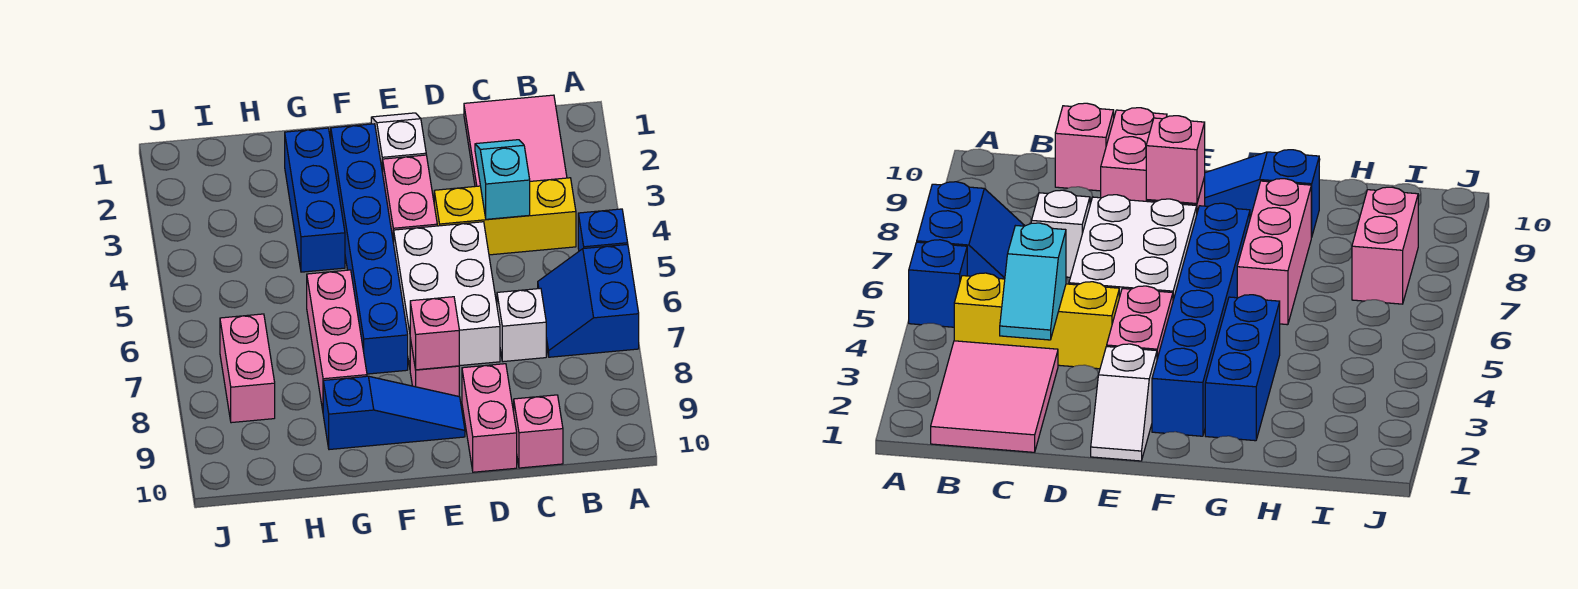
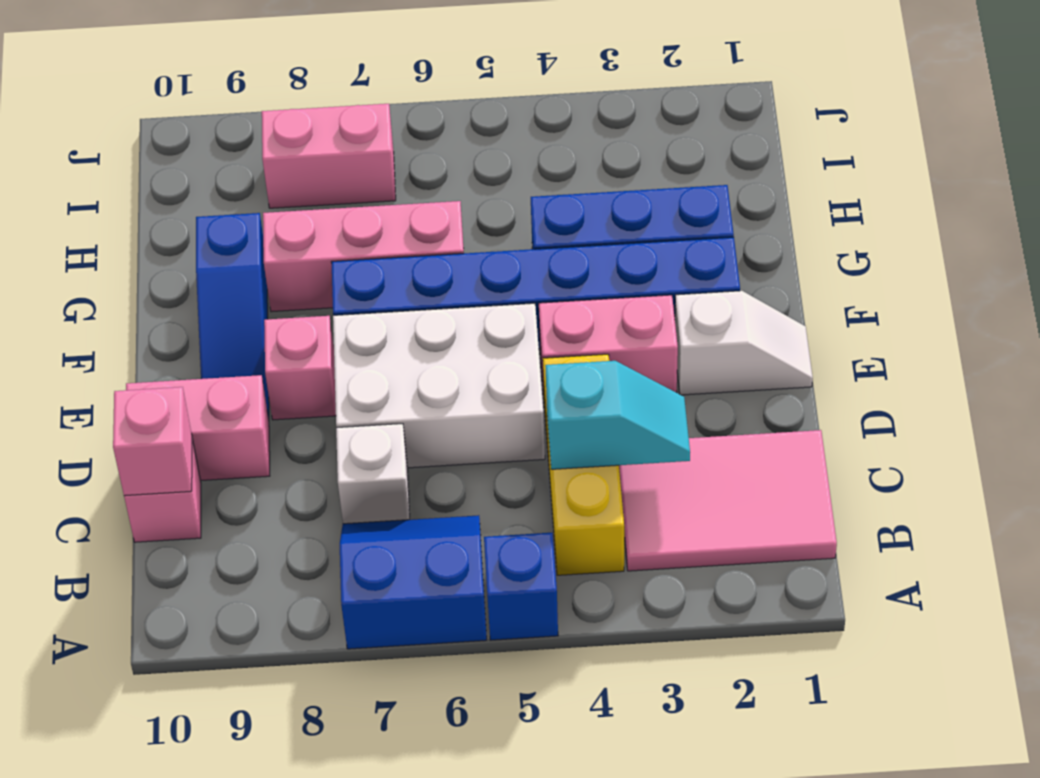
pink brick E8 level 2 -> pink brick C10 level 2

